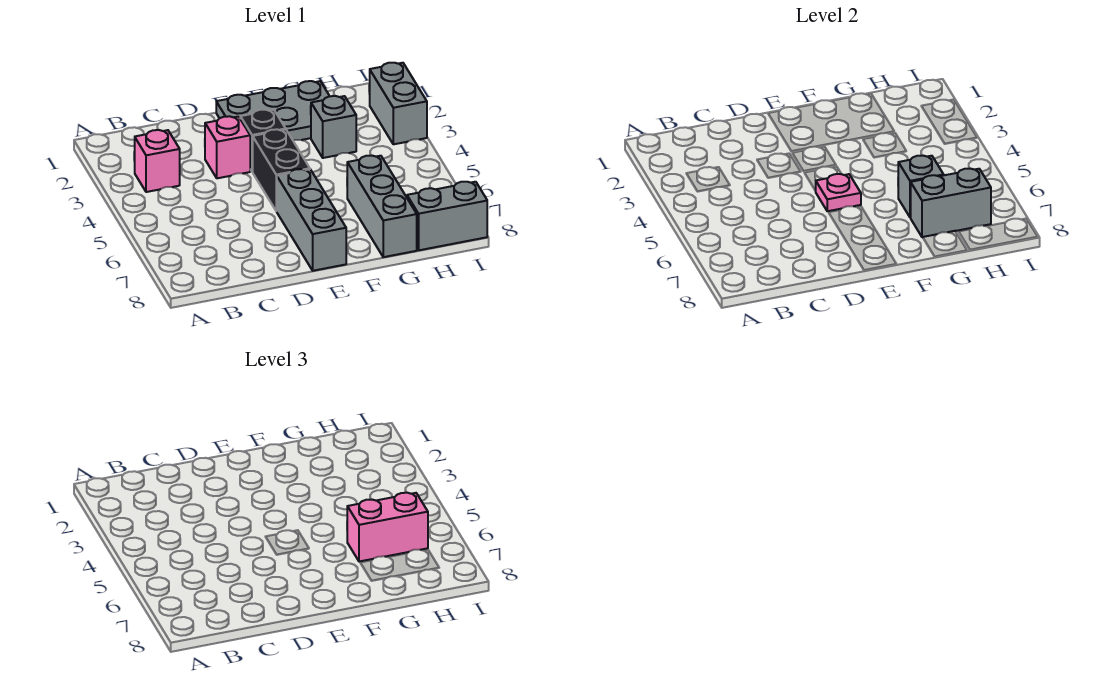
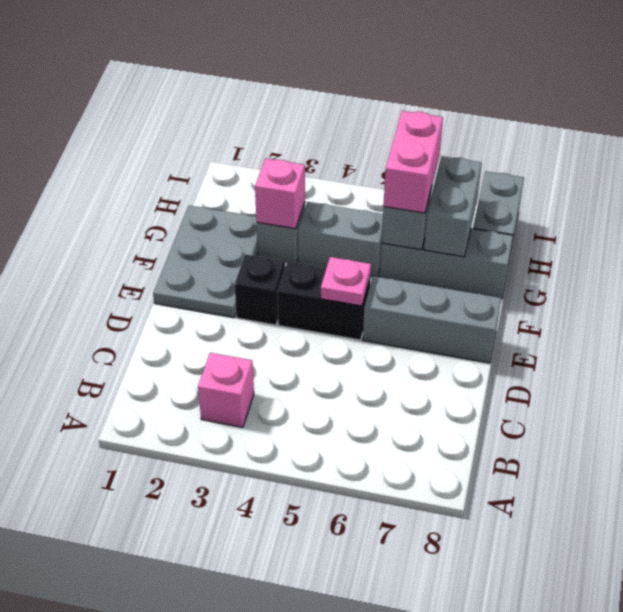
pink brick D3 level 1 -> pink brick G3 level 2
grey brick I2:I3 level 1 -> grey brick G4:G5 level 1

